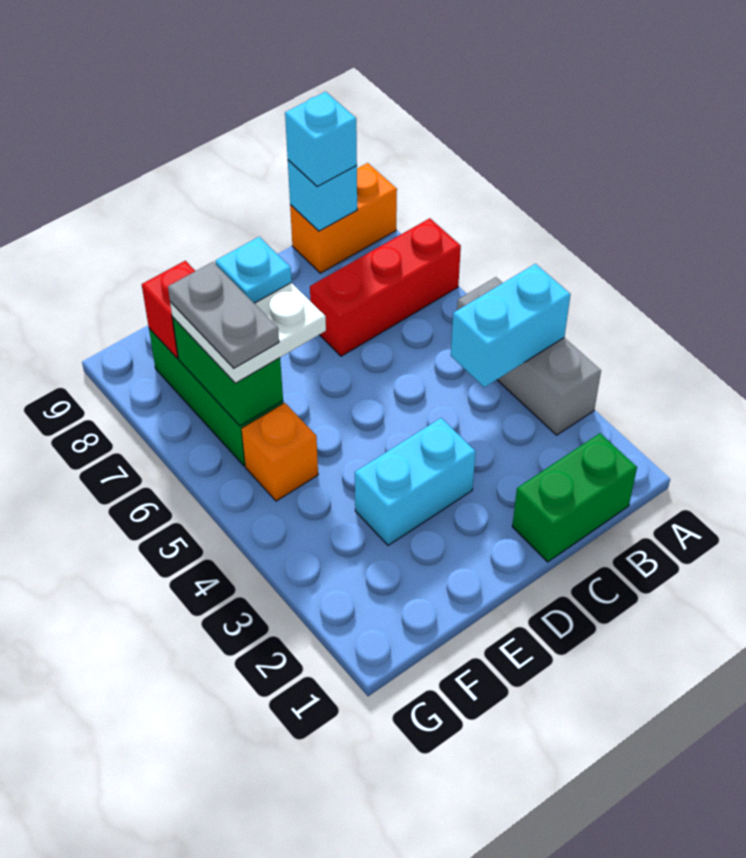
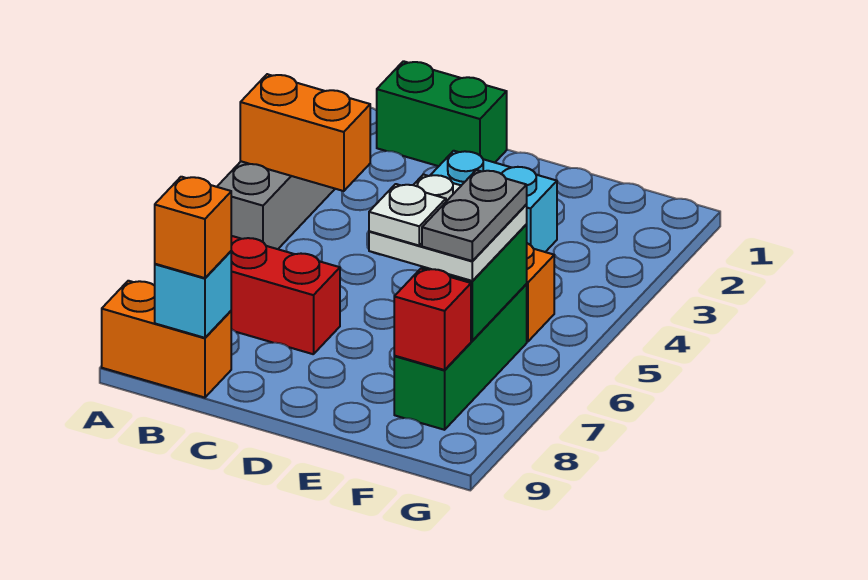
cyan brick A4:B4 level 2 -> orange brick A4:B4 level 2
cyan brick B9 level 3 -> orange brick B9 level 3
cyan plate E7 level 4 -> white plate E7 level 4

